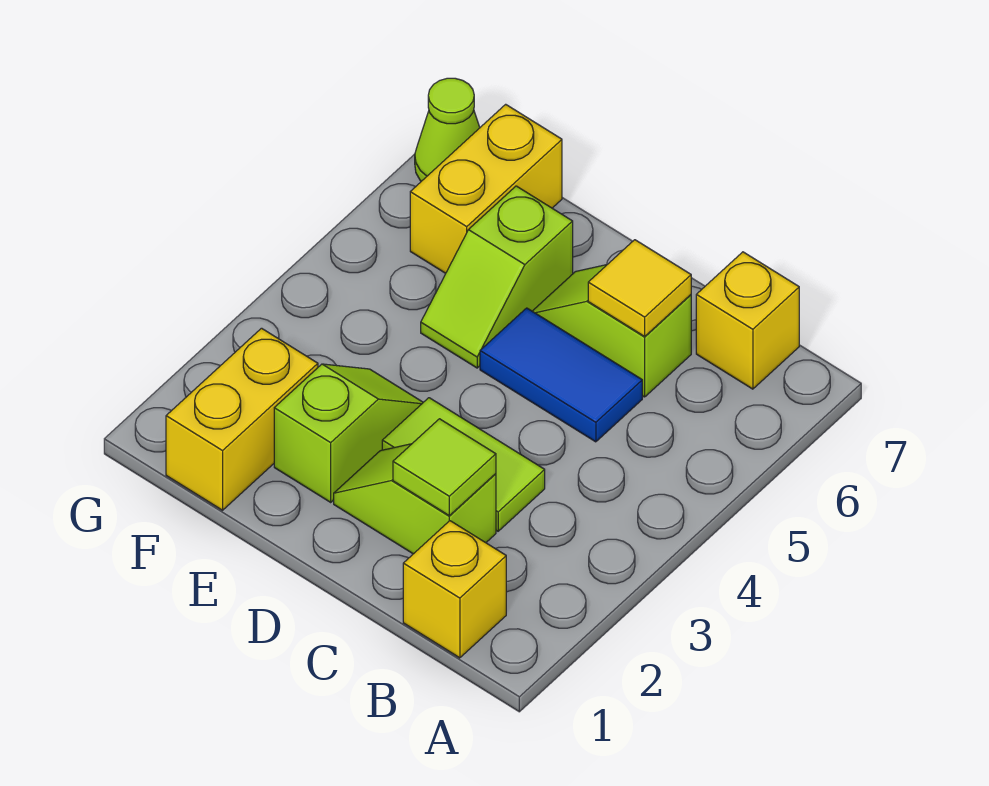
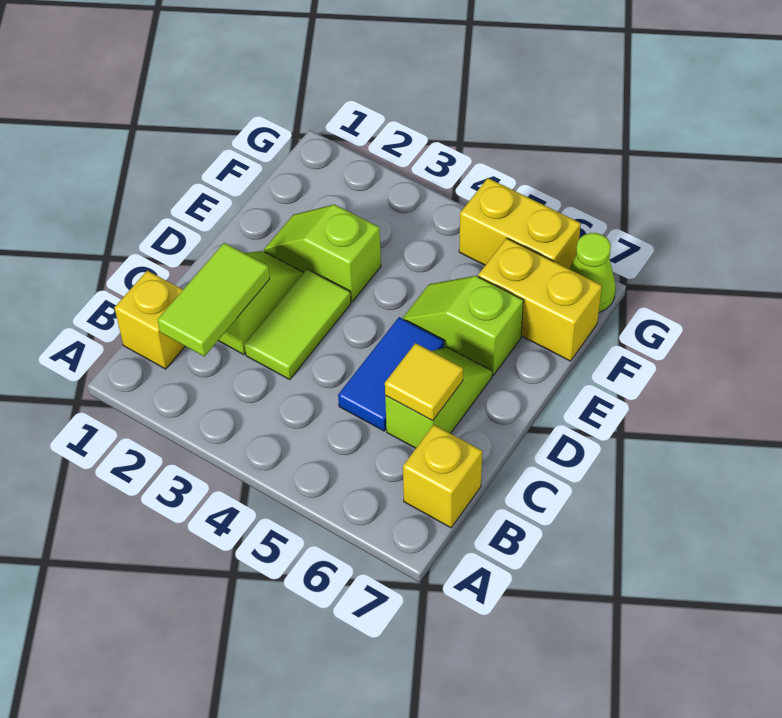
lime tile C2 level 2 -> lime tile B2:C2 level 2
lime slope E2:E3 level 1 top 2 -> lime slope E2:E3 level 1 top 3
yellow brick F1:F2 level 1 -> yellow brick G5:G6 level 1

